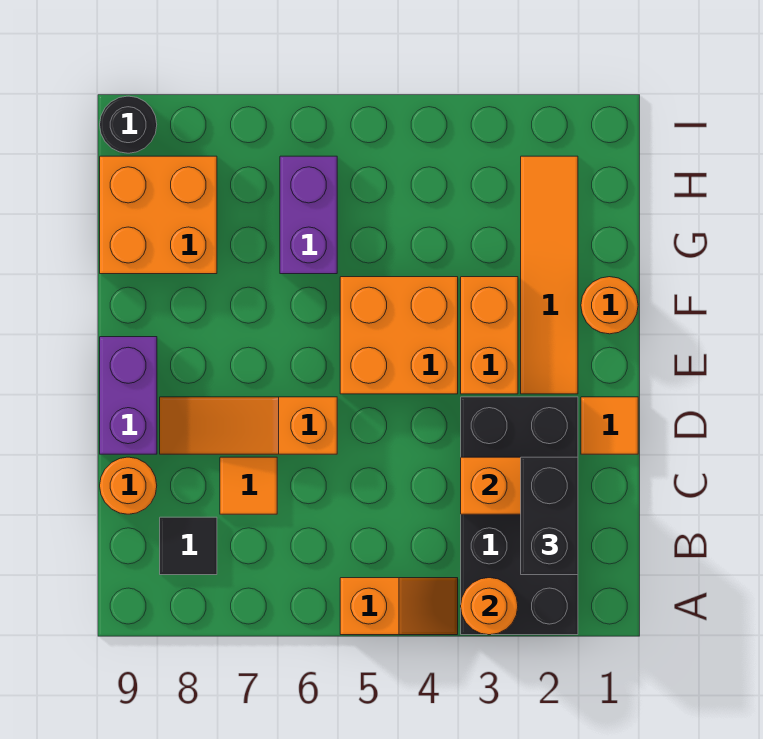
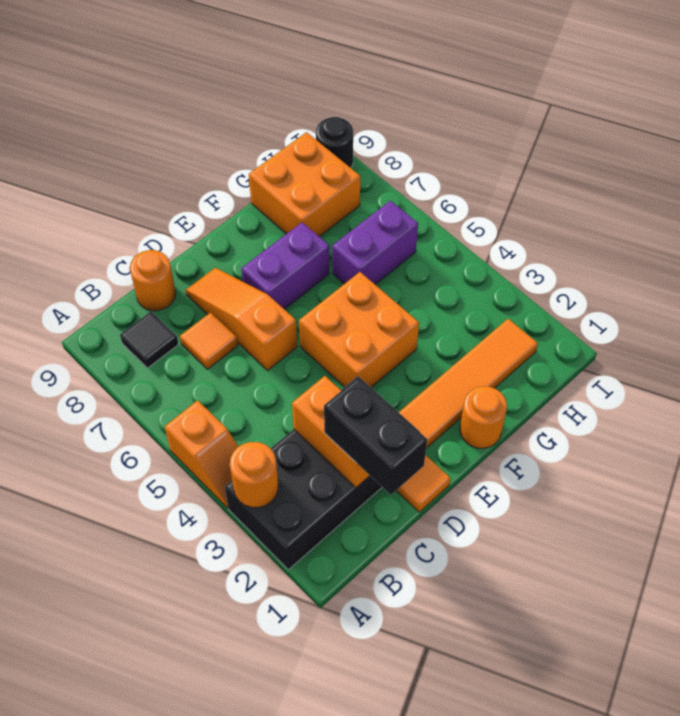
black brick B2:C2 level 3 -> black brick C1:C2 level 3
purple brick D9:E9 level 1 -> purple brick E7:F7 level 1
orange brick E3:F3 level 1 -> none

